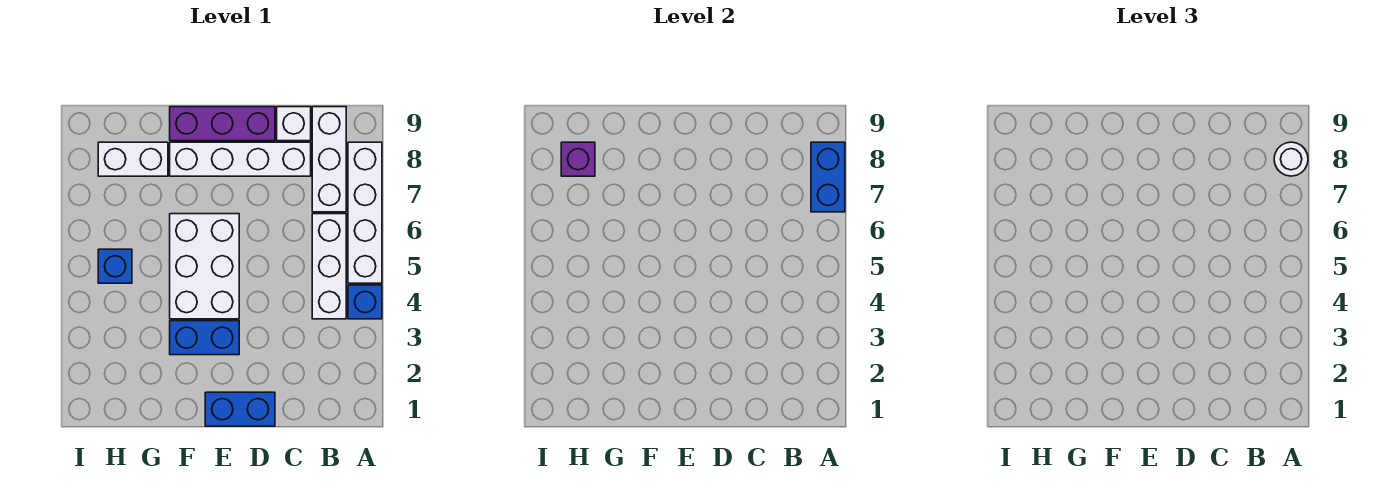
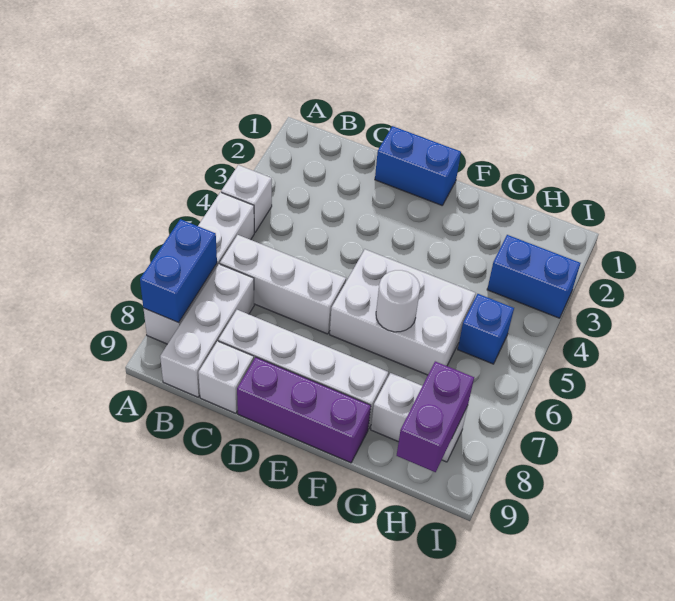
blue brick A4 level 1 -> white brick A4 level 1
white round brick A8 level 3 -> white round brick F6 level 2
white brick B4:B6 level 1 -> white brick B6:D6 level 1
blue brick E3:F3 level 1 -> blue brick H3:I3 level 1
white brick E4:F6 level 1 -> white brick E5:G6 level 1
purple brick H8 level 2 -> purple brick H8:H9 level 2

